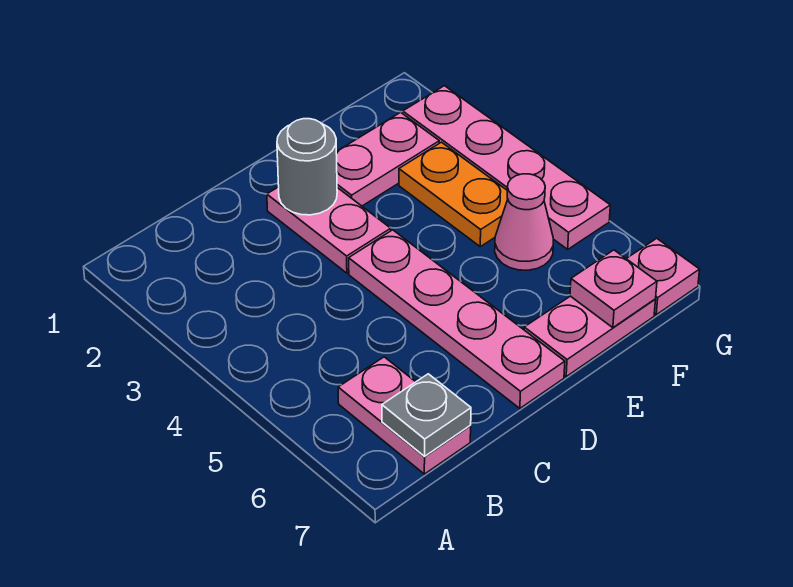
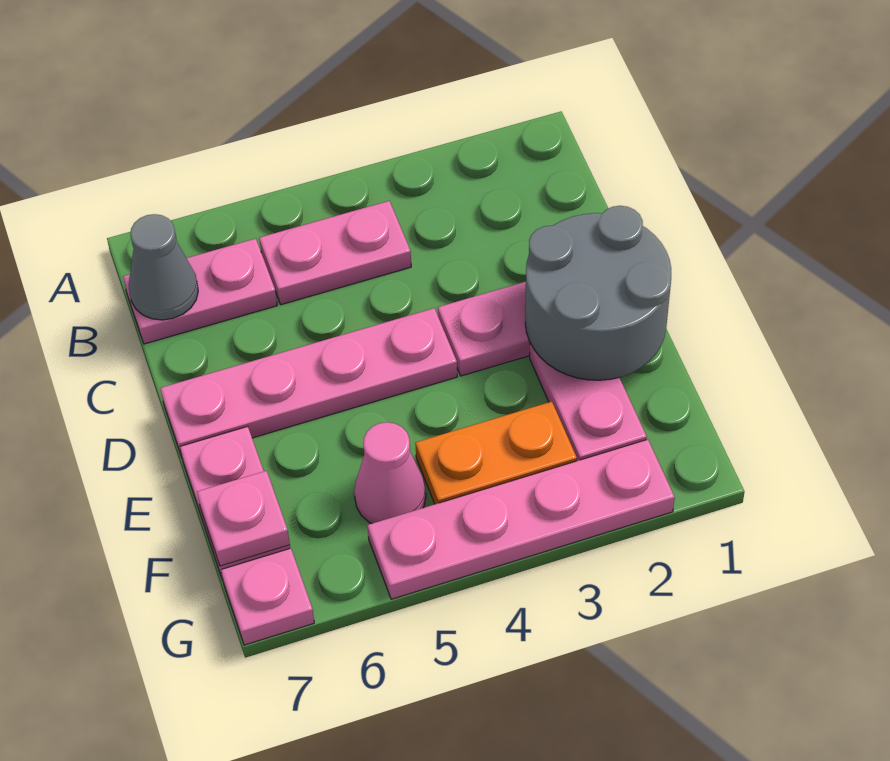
none -> pink plate B4:B5 level 1
grey plate B7 level 2 -> grey cone B7 level 2
grey round brick D2 level 2 -> grey round brick D1:E2 level 2

